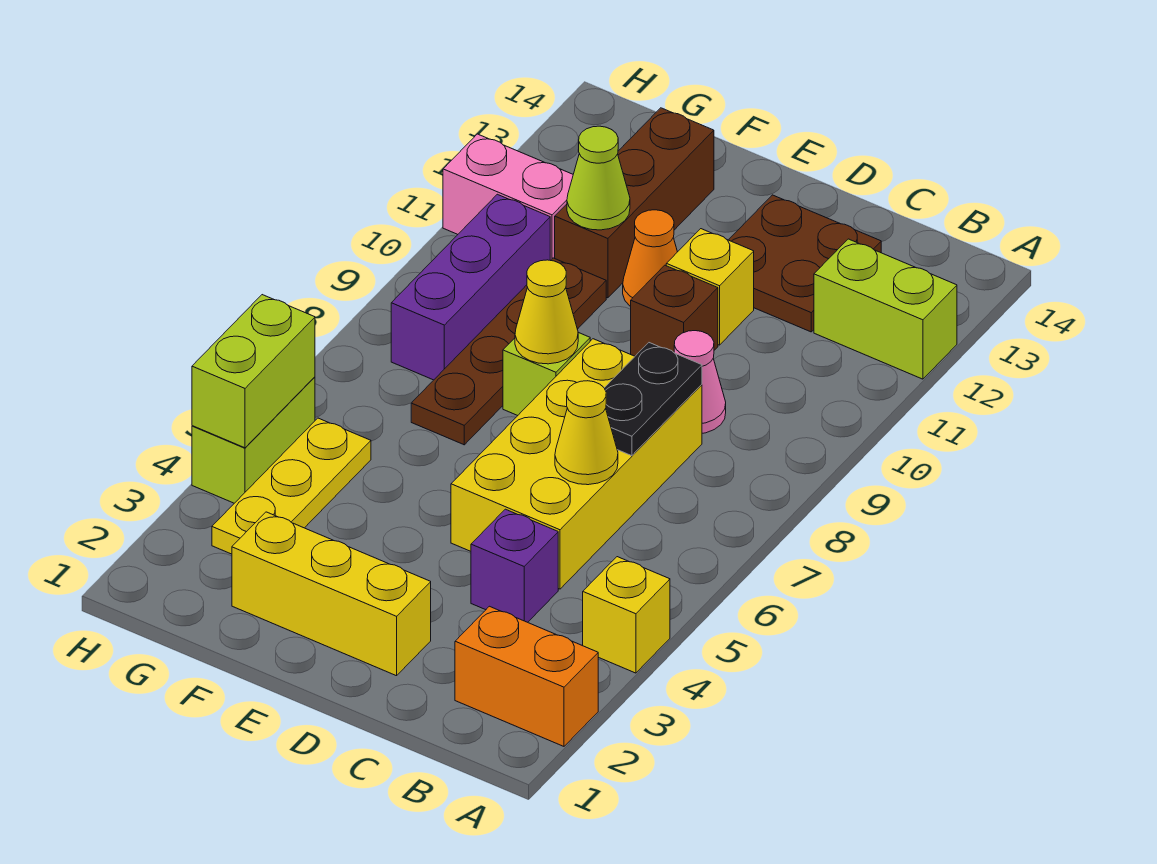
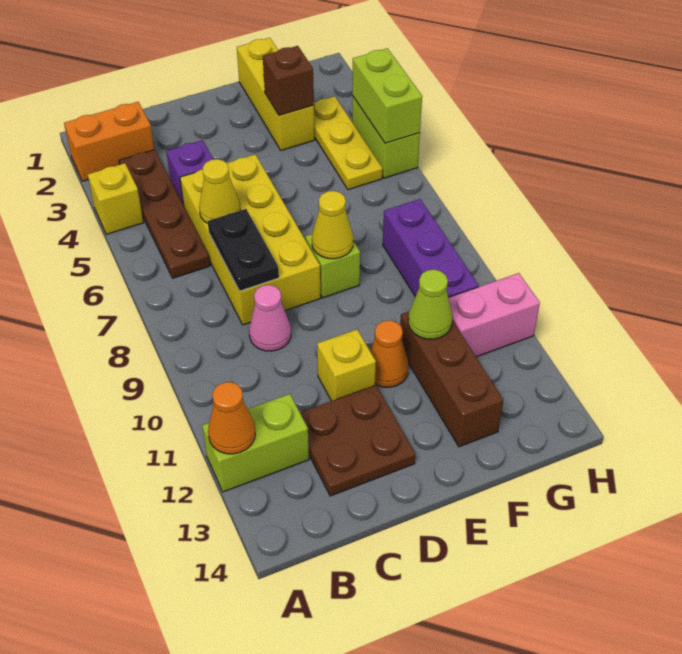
none -> orange cone A12 level 2
yellow brick D2:F2 level 1 -> yellow brick F1:F3 level 1
brown brick D10 level 1 -> brown brick F3 level 2
brown plate F7:F10 level 1 -> brown plate B3:B6 level 1

